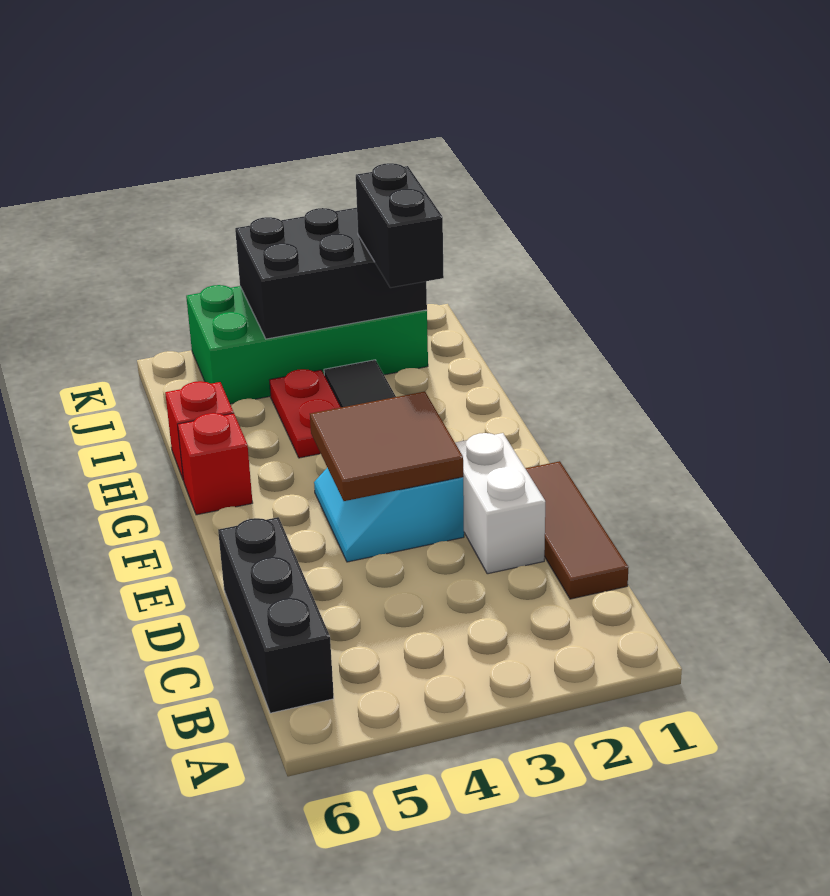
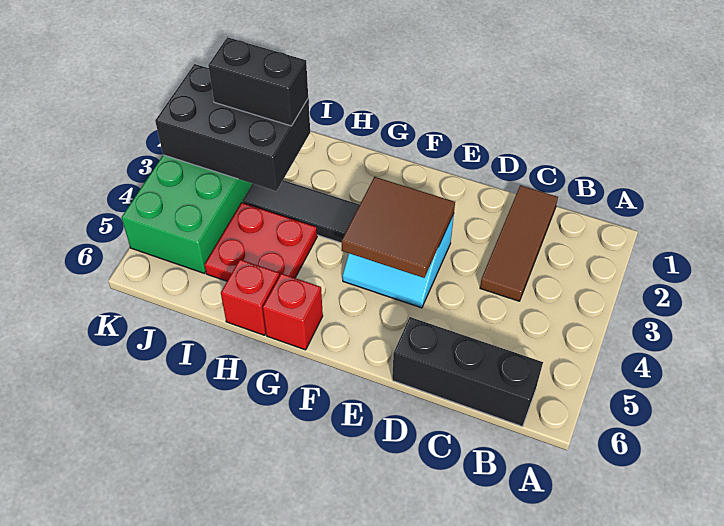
brown tile C1:E1 level 1 -> brown tile C1:C3 level 1
white brick D2:E2 level 1 -> none
red plate H4:I4 level 1 -> red plate H4:I5 level 1
black brick J2:K4 level 2 -> black brick I2:K3 level 2

